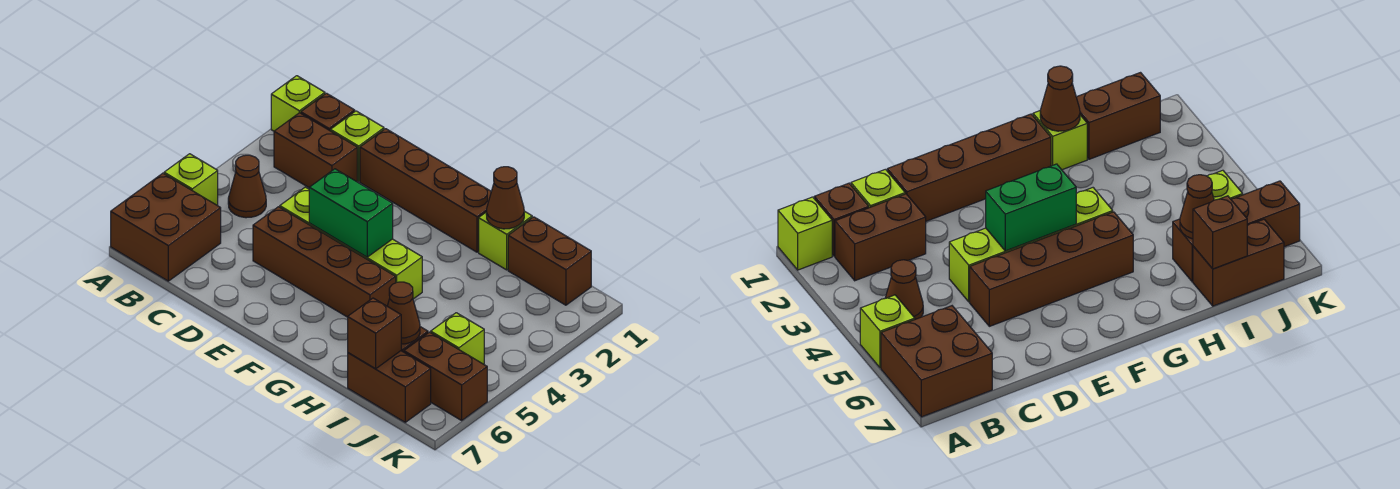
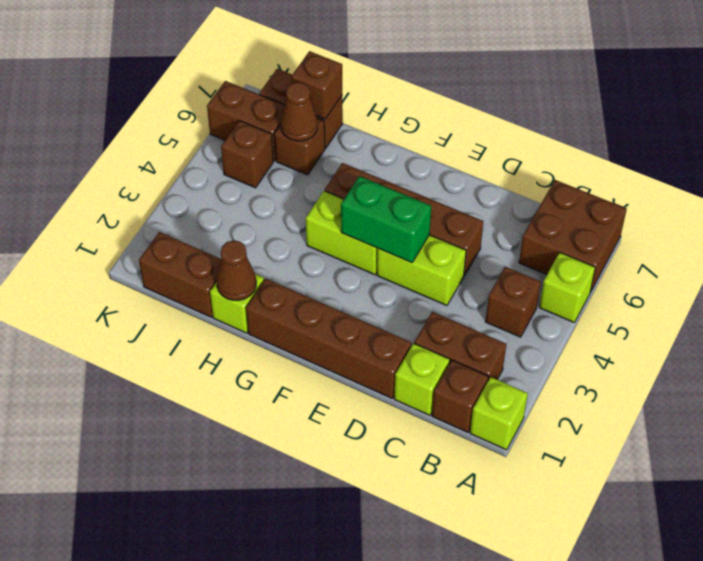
brown cone B4 level 1 -> brown brick B4 level 1
lime brick J5 level 1 -> brown brick J5 level 1

